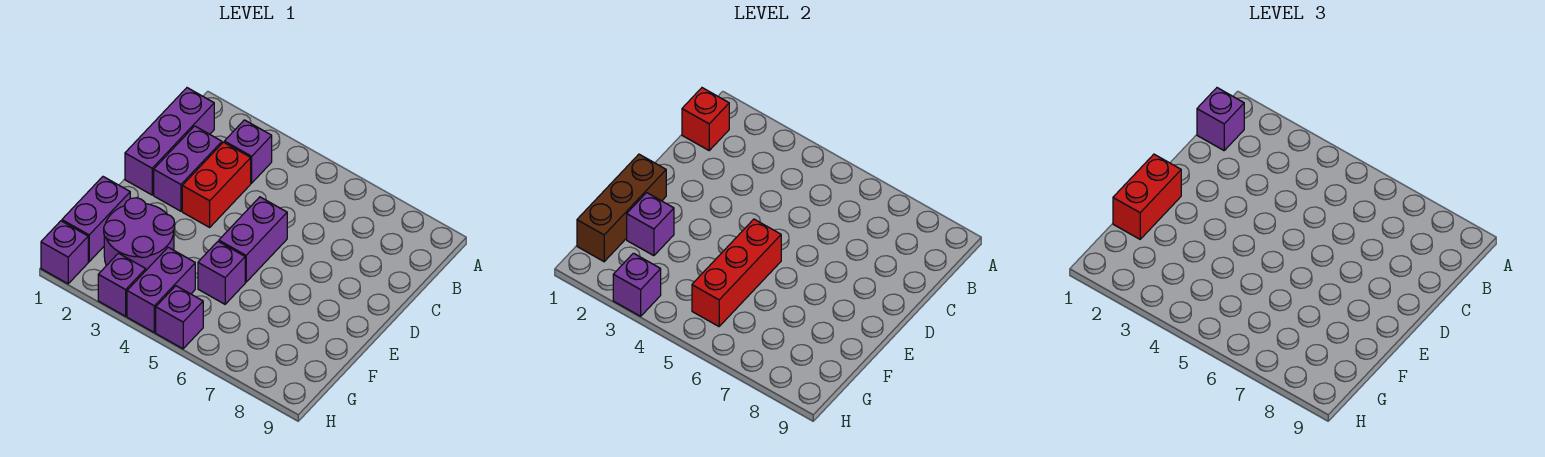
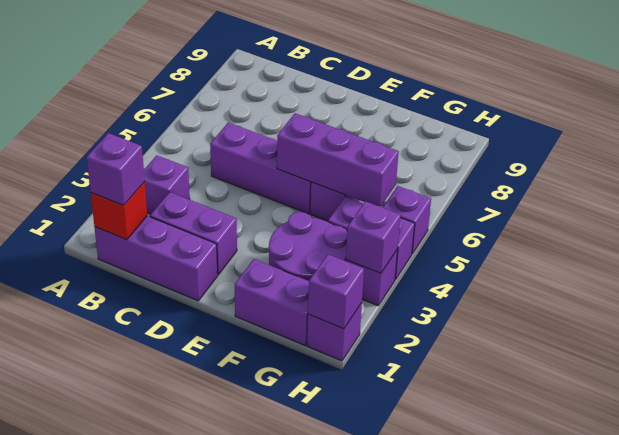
red brick C3:D3 level 1 -> none
purple brick D5:E5 level 1 -> purple brick C5:E5 level 1
brown brick E1:G1 level 2 -> none
red brick E1:F1 level 3 -> none
red brick E5:G5 level 2 -> purple brick E5:G5 level 2
purple brick F2 level 2 -> purple brick H1 level 2

